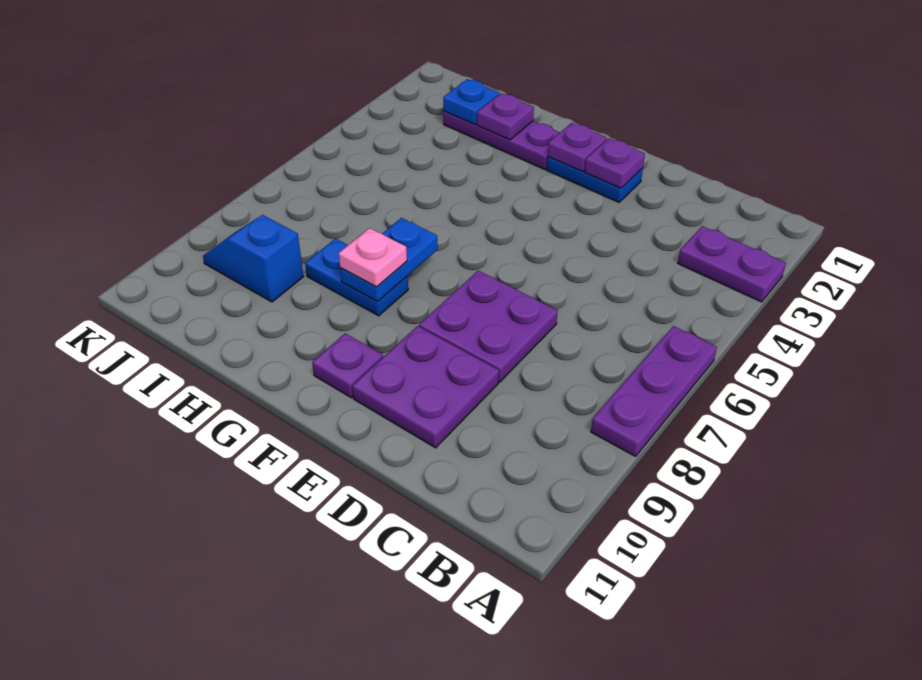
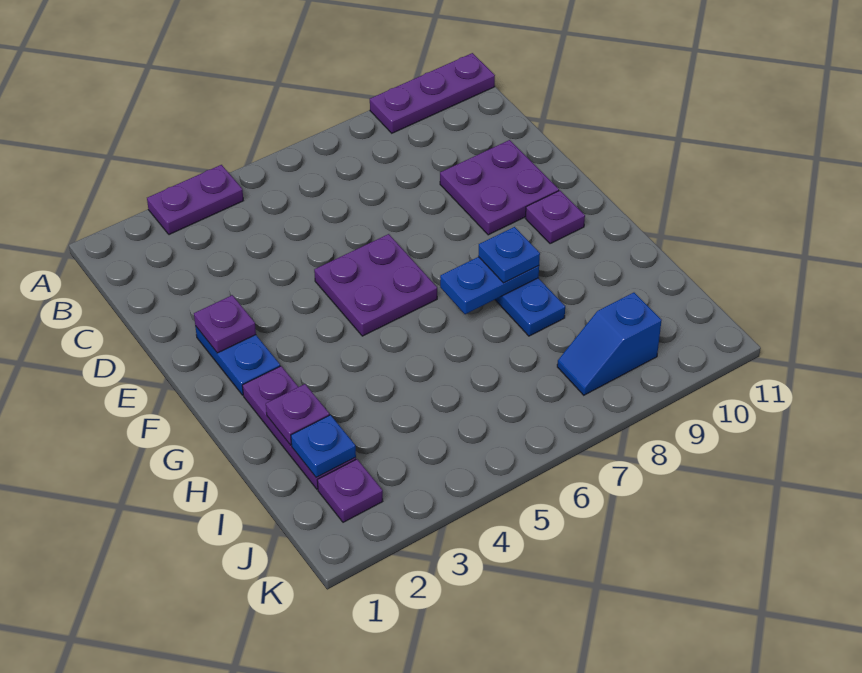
purple plate A3:B3 level 1 -> purple plate A3:A4 level 1
purple plate A6:A8 level 1 -> purple plate A9:A11 level 1
purple plate D7:E8 level 1 -> purple plate E5:F6 level 1
purple plate F2 level 2 -> purple plate J2 level 1
pink plate G8 level 3 -> blue plate G8 level 3
blue slope I9:J9 level 1 top I -> blue slope J8:J9 level 1 top 9

